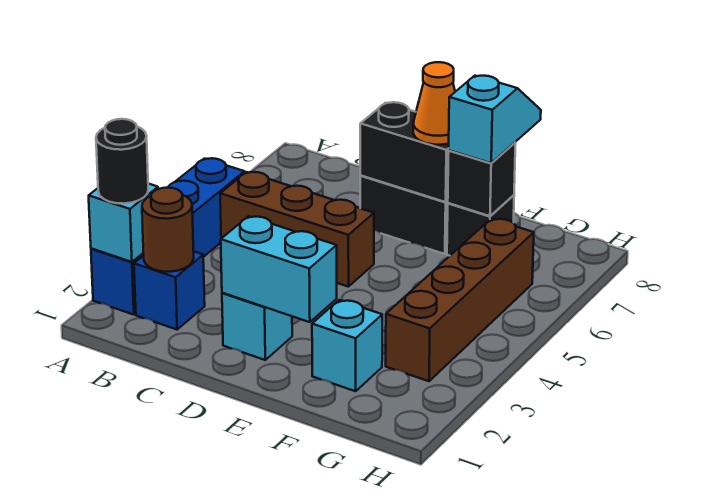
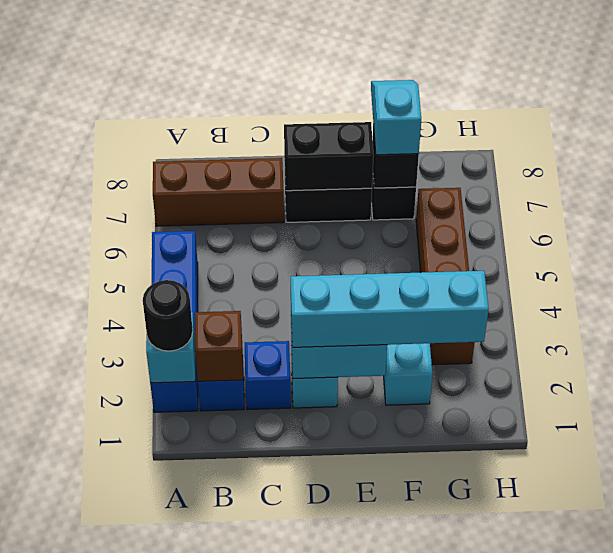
brown round brick B2 level 2 -> brown brick B2 level 2
brown brick B5:D5 level 1 -> brown brick A7:C7 level 1
none -> blue brick C2 level 1
none -> cyan brick D2:G2 level 3
orange cone E7 level 3 -> none

